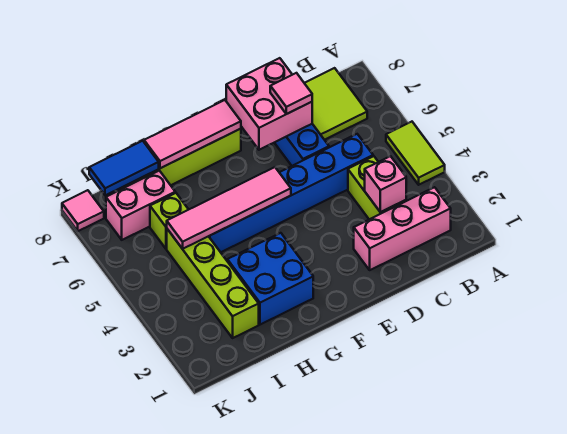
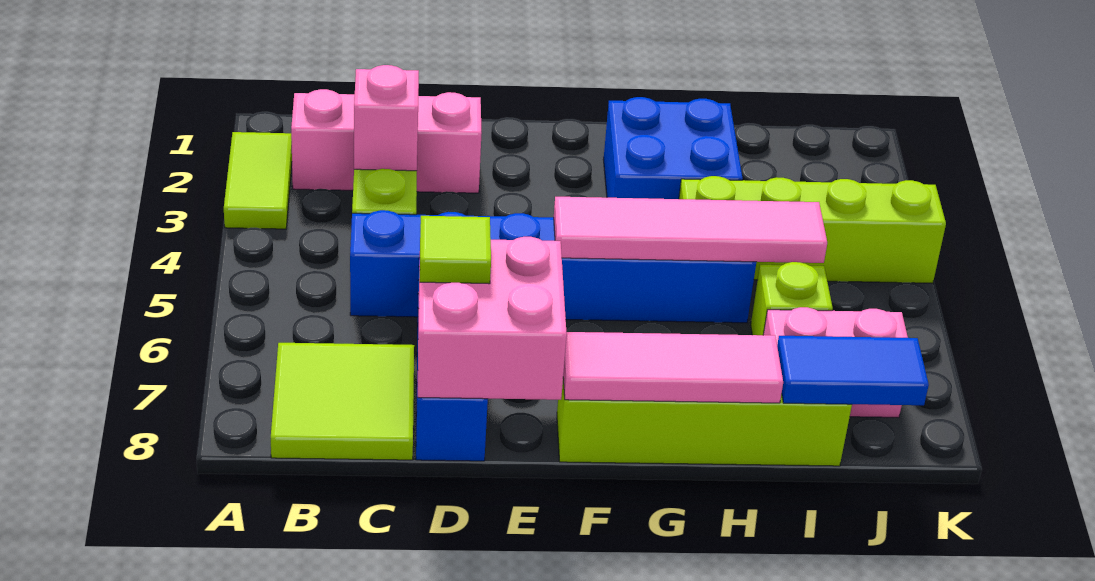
lime tile A4:A5 level 1 -> lime tile A2:A3 level 1
pink tile D7 level 3 -> lime tile D7 level 3
lime brick I2:I5 level 1 -> lime brick H4:K4 level 1
pink tile K8 level 1 -> none

